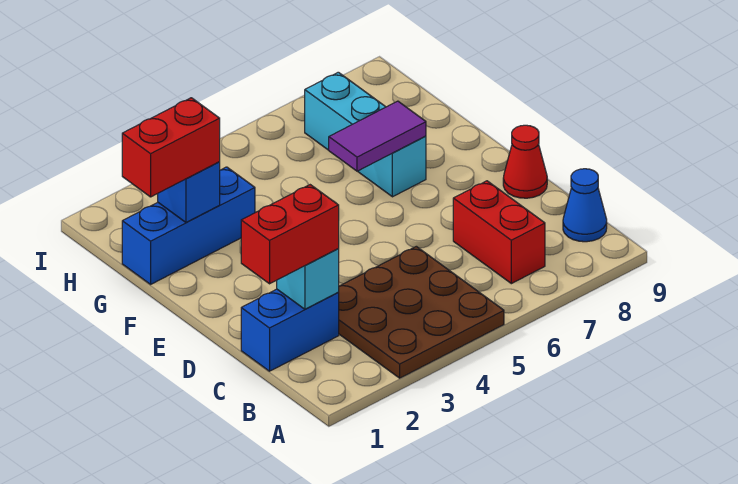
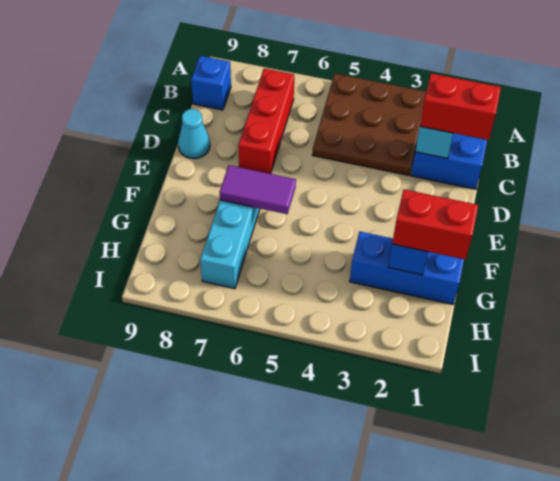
red brick B7:C7 level 1 -> red brick B7:D7 level 1
blue cone B9 level 1 -> blue brick B9 level 1
red cone D9 level 1 -> cyan cone D9 level 1

